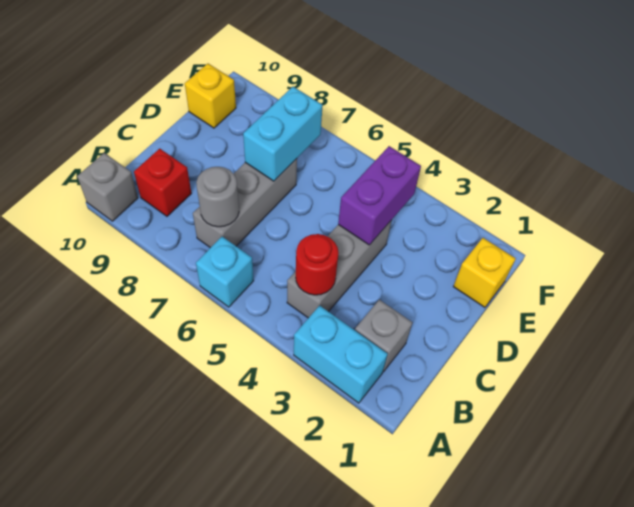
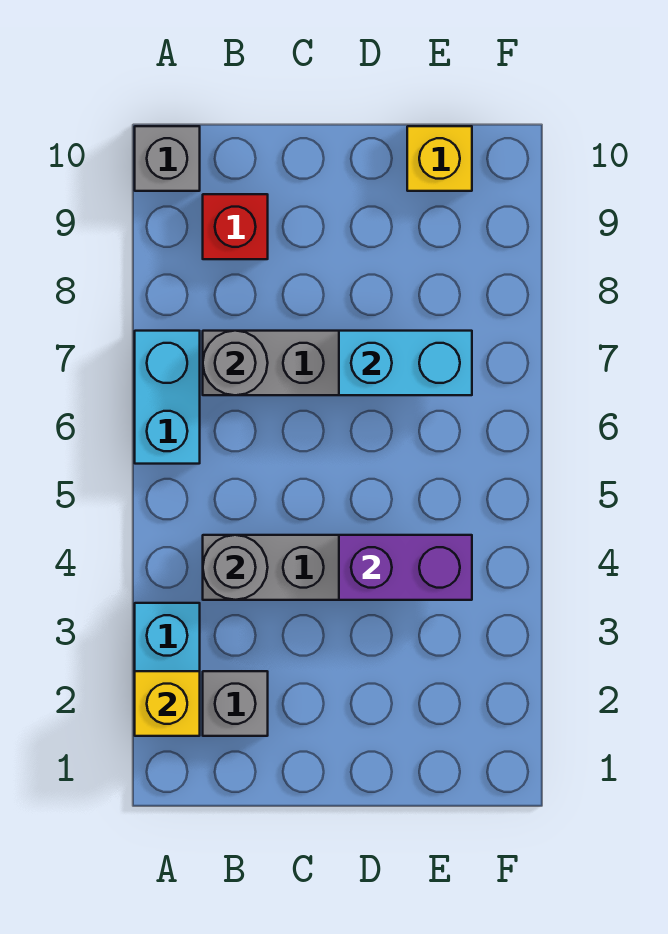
cyan brick A6 level 1 -> cyan brick A6:A7 level 1
red round brick B4 level 2 -> grey round brick B4 level 2
yellow brick E1 level 1 -> yellow brick A2 level 2

